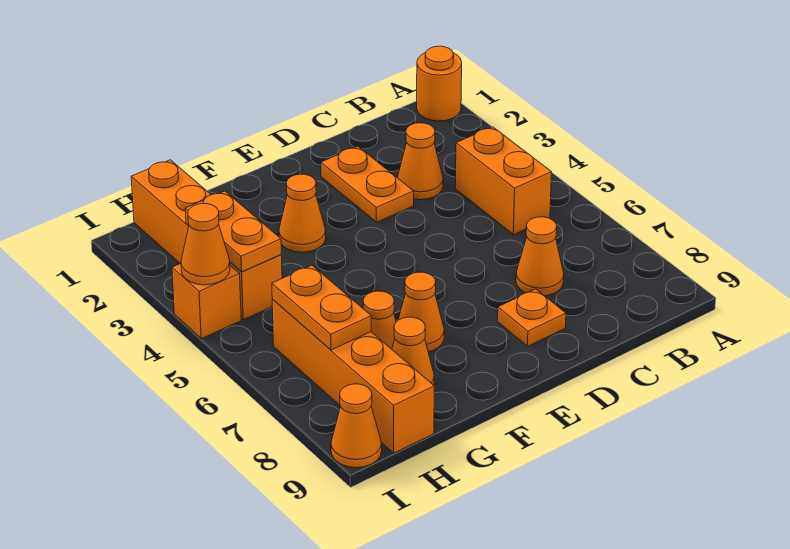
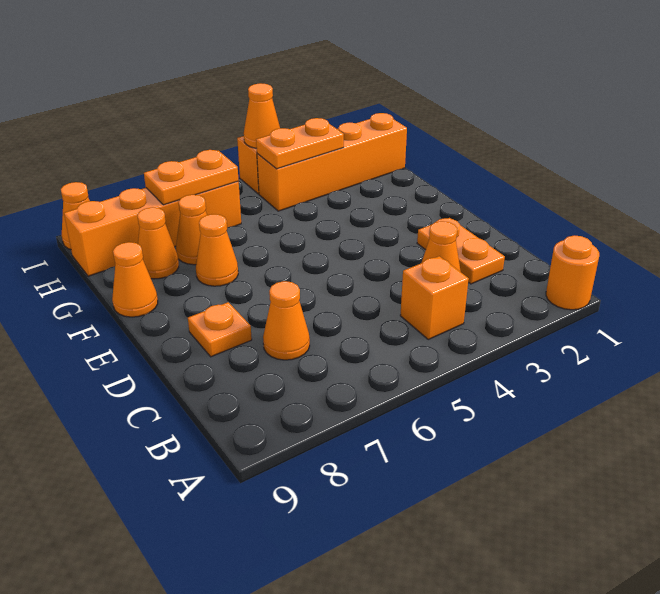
orange brick B4:B5 level 1 -> orange brick B4 level 1
orange plate D2:D3 level 1 -> orange plate C2:D2 level 1
orange cone F3 level 1 -> orange cone F9 level 1

